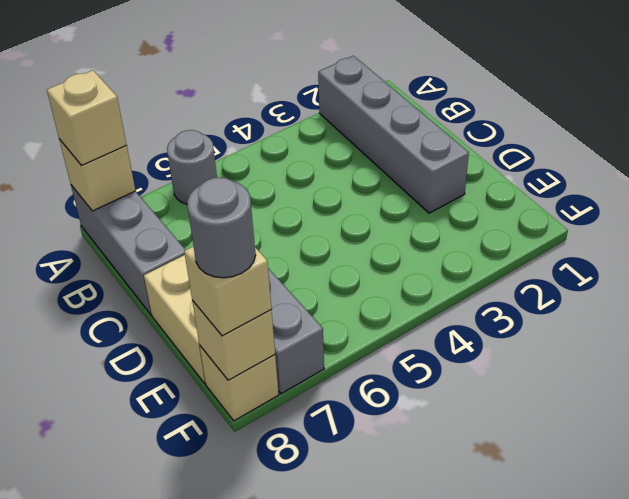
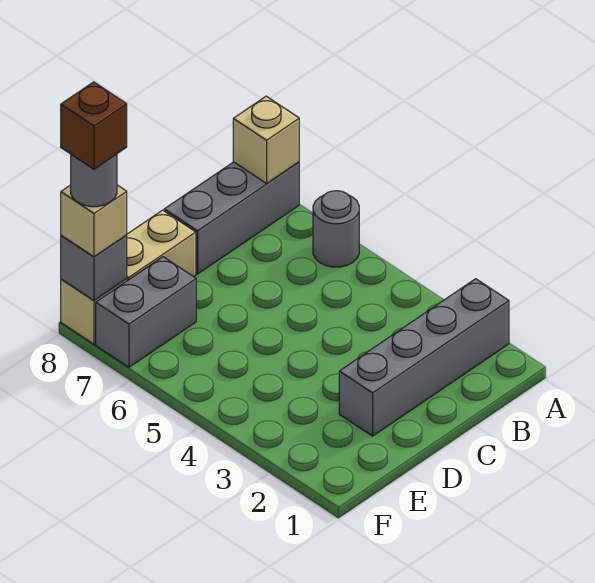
tan brick A8 level 3 -> none
tan brick F8 level 2 -> grey brick F8 level 2
none -> brown brick F8 level 5

